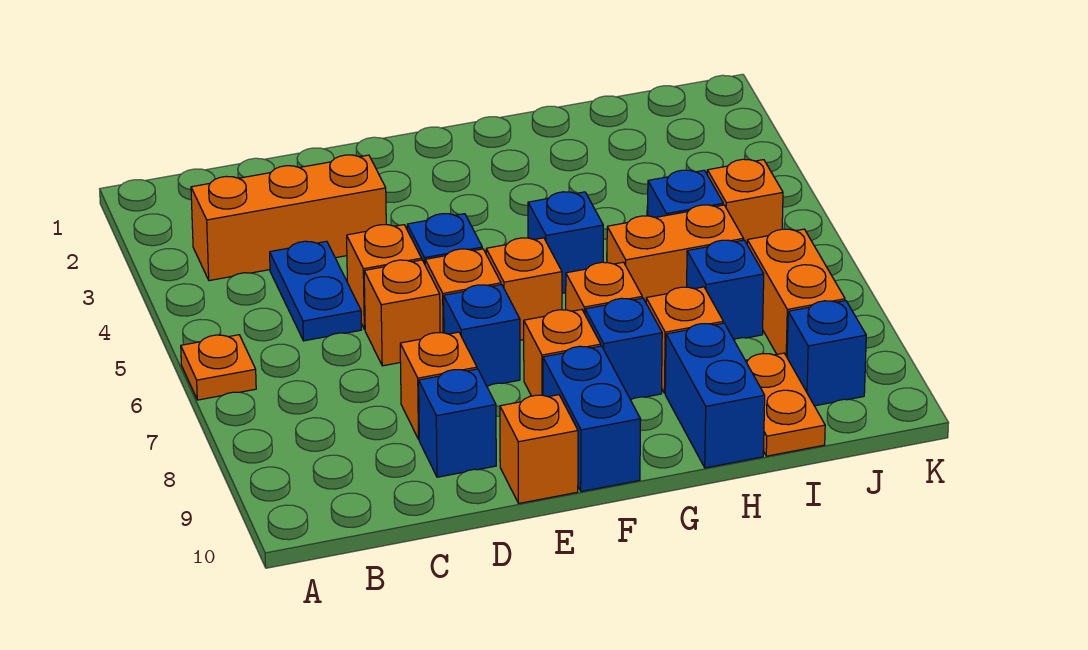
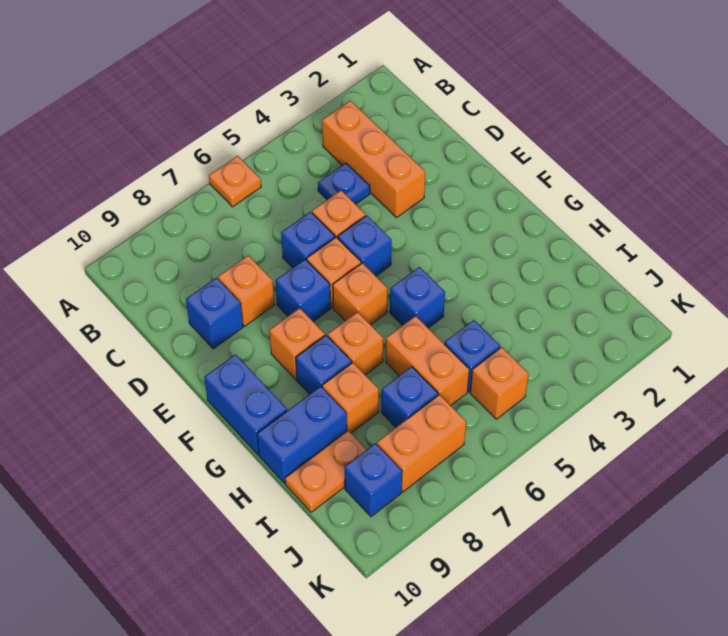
blue plate C4:C5 level 1 -> blue plate C4 level 1
orange brick D6 level 1 -> blue brick D6 level 1
orange brick E10 level 1 -> none
blue brick F9:F10 level 1 -> blue brick F10:G10 level 1

